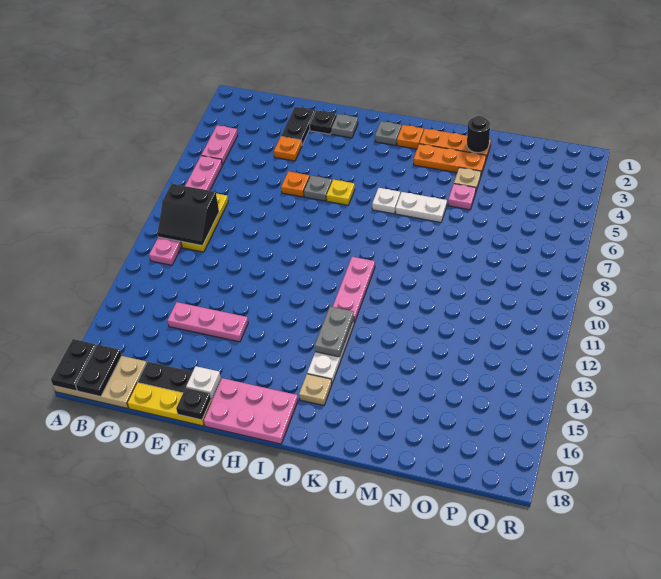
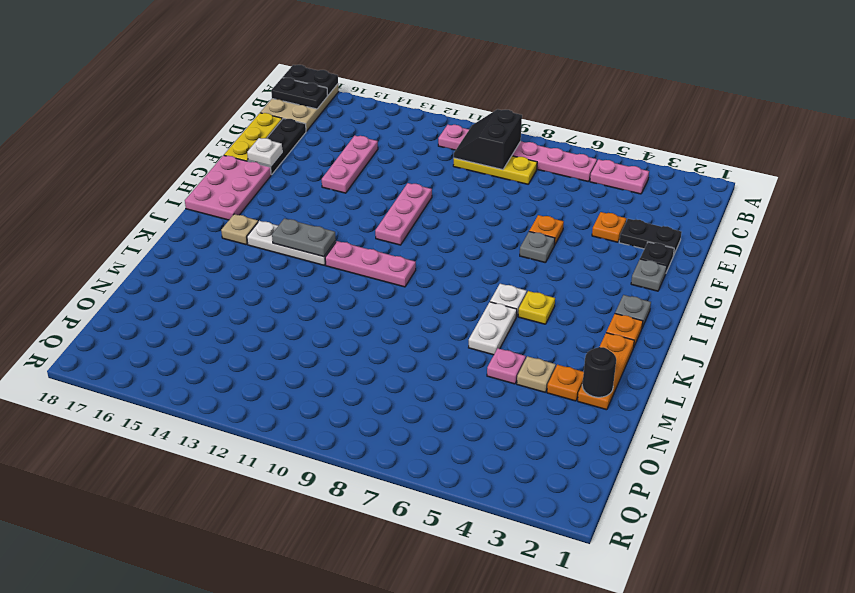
none -> pink plate F11:H11 level 1
black plate F18 level 2 -> none
yellow plate H6 level 1 -> yellow plate J5 level 1
orange plate K3:M3 level 1 -> orange plate M3 level 1

